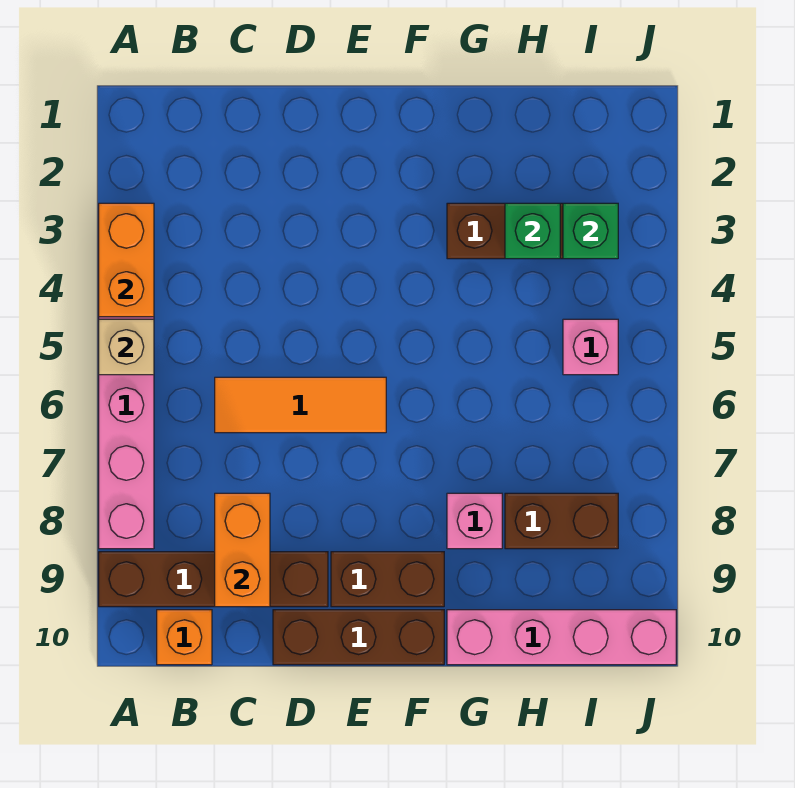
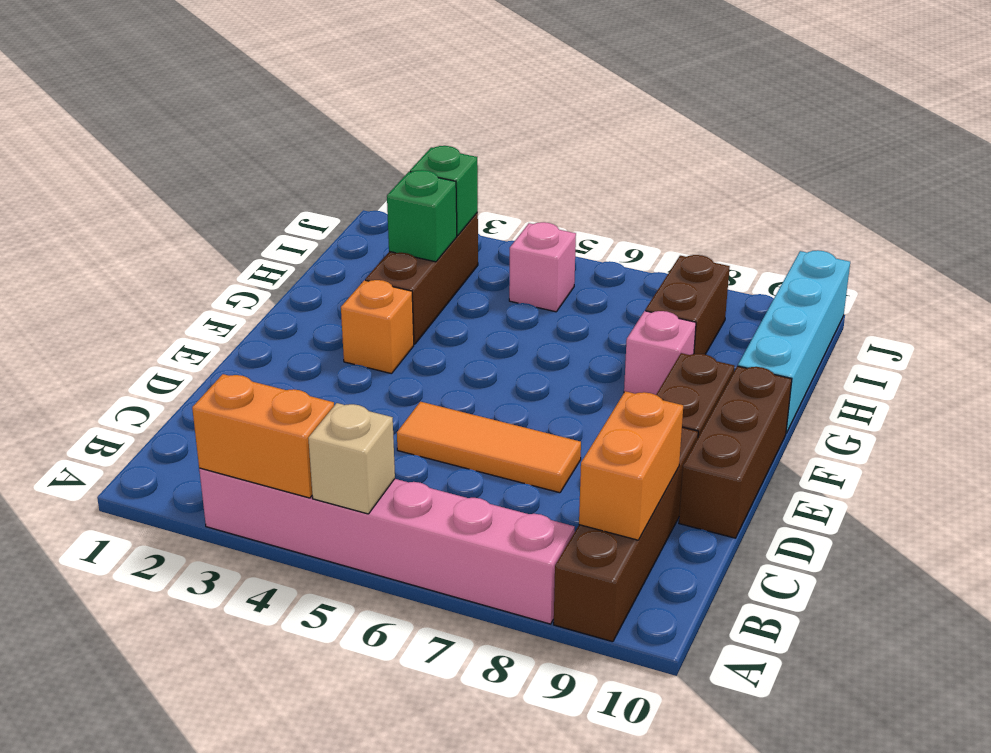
orange brick B10 level 1 -> orange brick F3 level 1
orange tile C6:E6 level 1 -> orange tile D5:D7 level 1
orange brick C8:C9 level 2 -> orange brick B9:C9 level 2
pink brick G10:J10 level 1 -> cyan brick G10:J10 level 1

